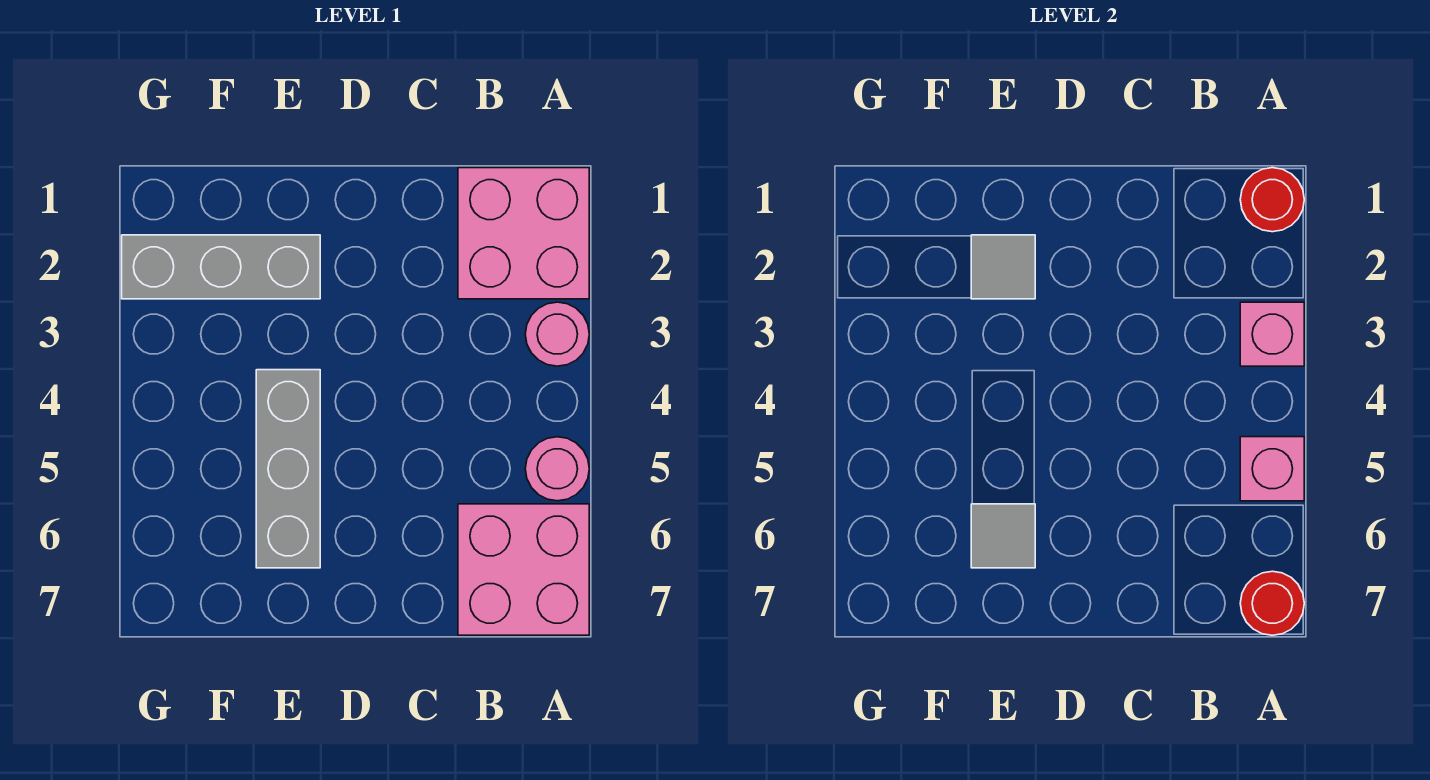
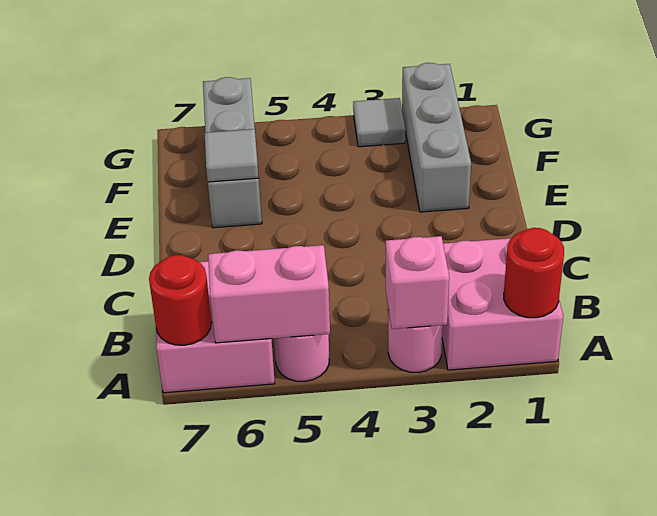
pink brick A5 level 2 -> pink brick A5:A6 level 2
grey tile E2 level 2 -> grey tile G3 level 1
grey brick E4:E6 level 1 -> grey brick E6:G6 level 1

